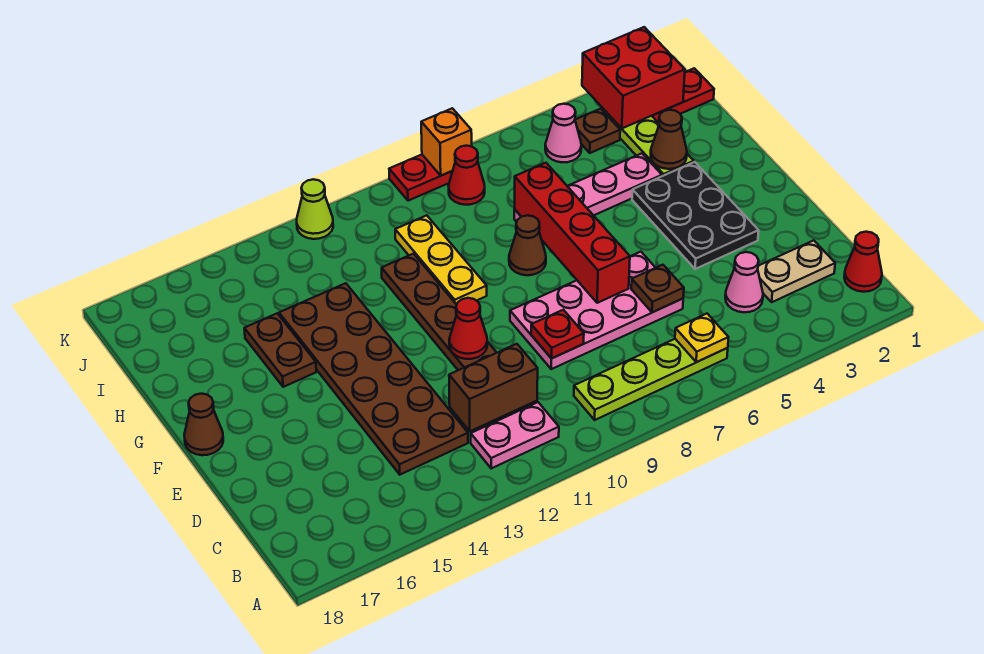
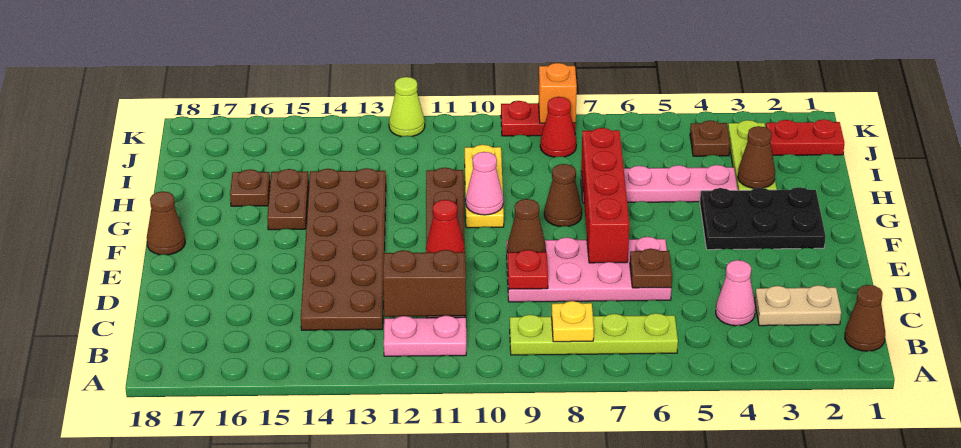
red cone B1 level 1 -> brown cone B1 level 1
yellow plate B6 level 2 -> yellow plate B8 level 2
black plate E3:G4 level 1 -> black plate F2:G4 level 1
none -> brown cone E9 level 2
none -> brown plate H16 level 1
red brick J2:K3 level 2 -> none
pink cone J5 level 1 -> pink cone G10 level 2

